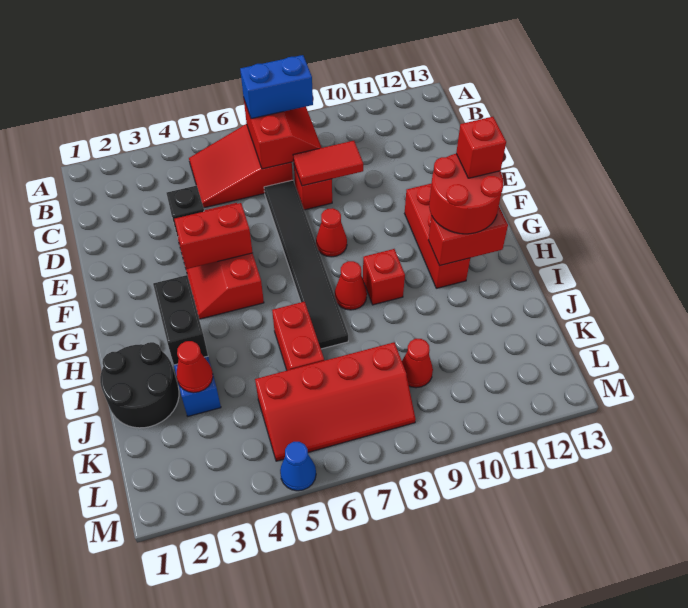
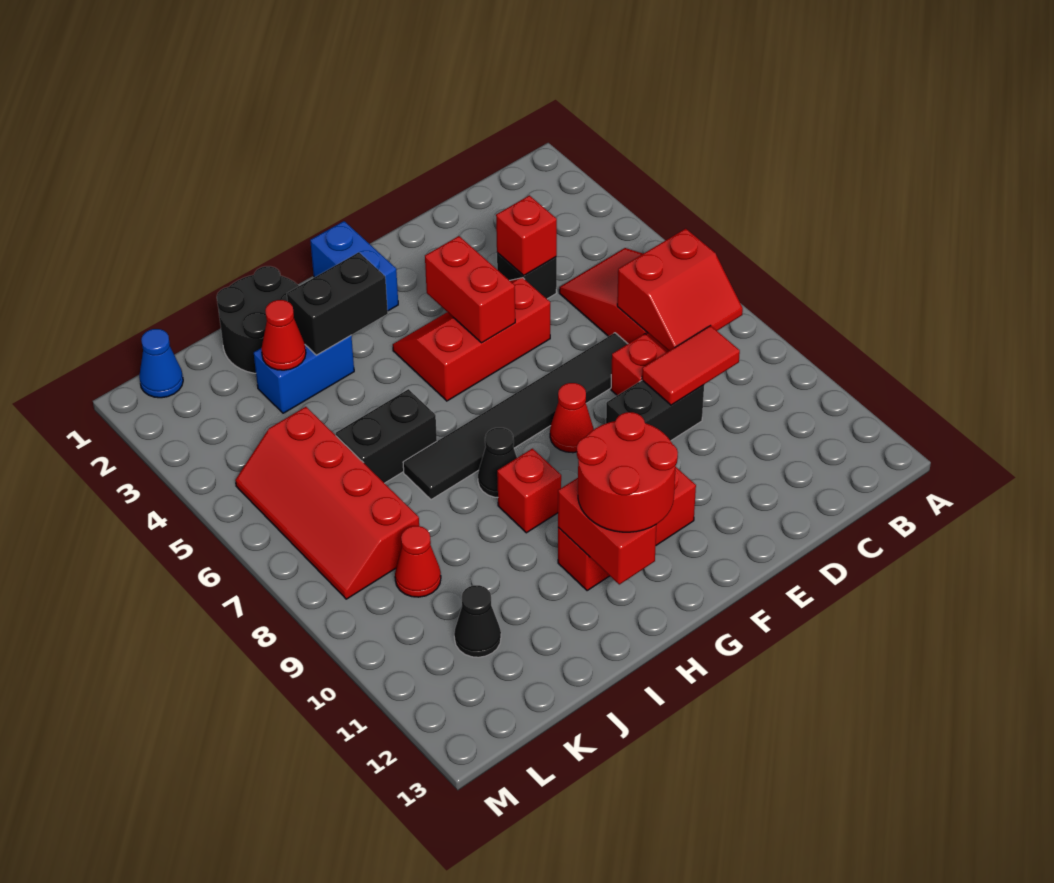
blue brick B7:B8 level 3 -> blue brick G1:G2 level 1
red tile D8:D9 level 2 -> red tile C9:D9 level 2
none -> black brick D9:E9 level 1
red brick G12 level 4 -> red brick D4 level 2
red cone H8 level 1 -> black cone H8 level 1
red brick I6:J6 level 1 -> black brick I6:J6 level 1
none -> black cone K11 level 1
blue cone M5 level 1 -> blue cone L1 level 1

